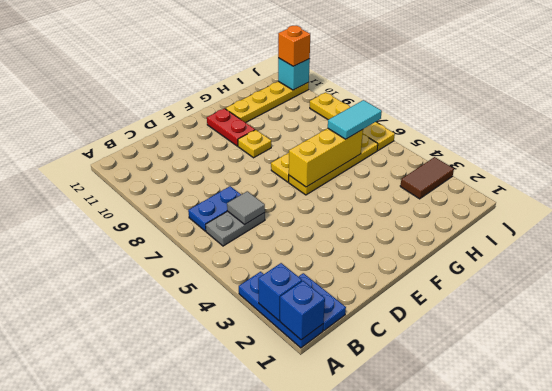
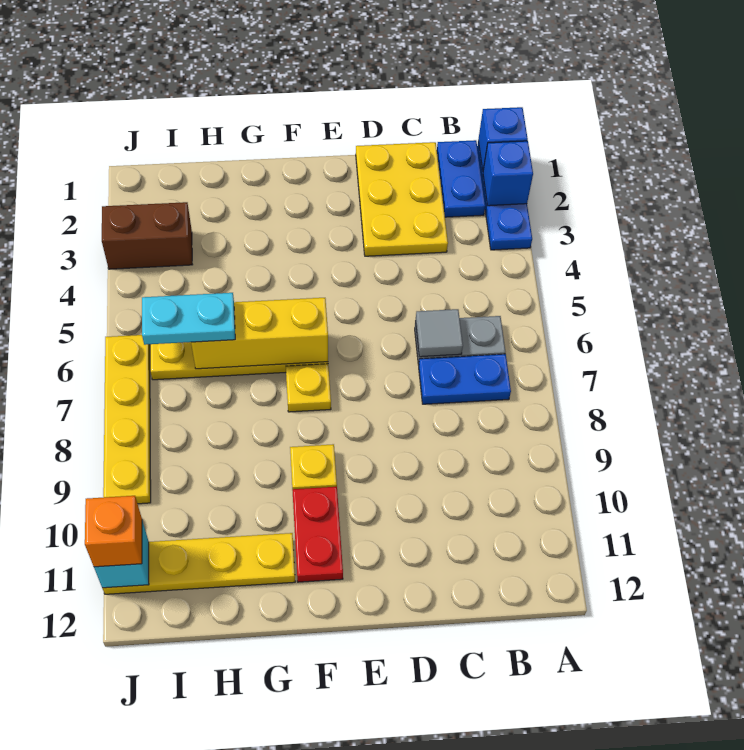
none -> yellow plate C1:D3 level 1
cyan tile H6:I6 level 3 -> cyan plate H6:I6 level 3
brown tile I3:J3 level 1 -> brown brick I3:J3 level 1

